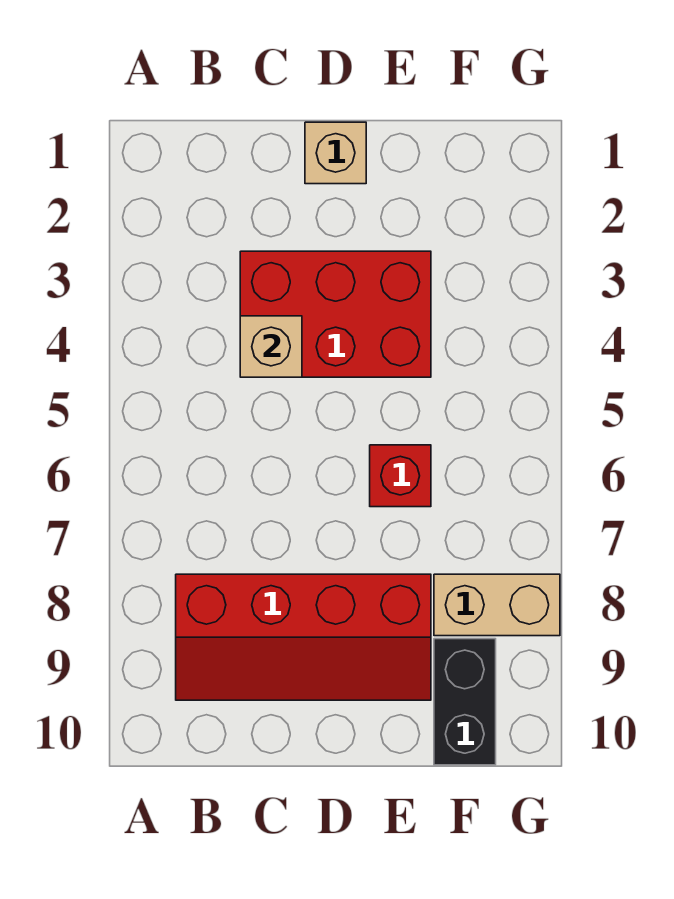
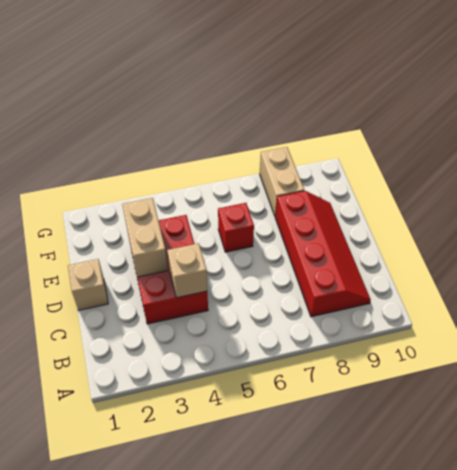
none -> tan brick D3:E3 level 2
black brick F9:F10 level 1 -> none

